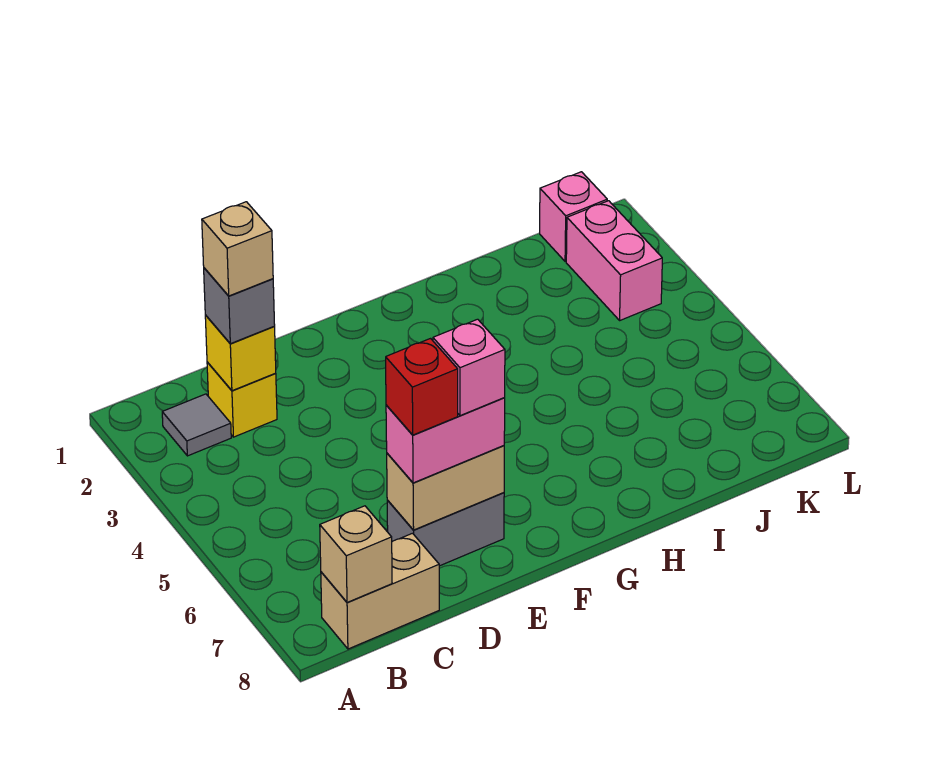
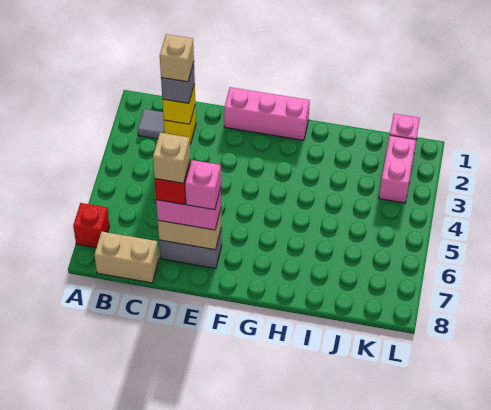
none -> red brick A7 level 1
tan brick B8 level 2 -> tan brick D7 level 5
none -> pink brick E1:G1 level 1

